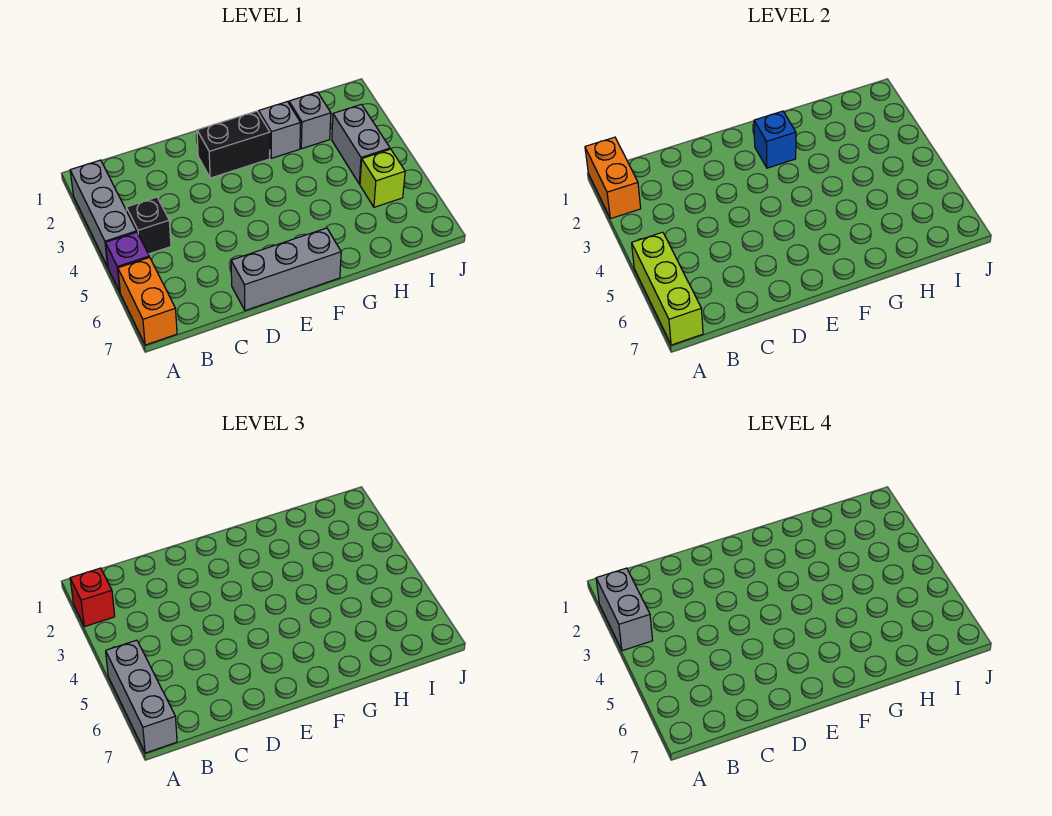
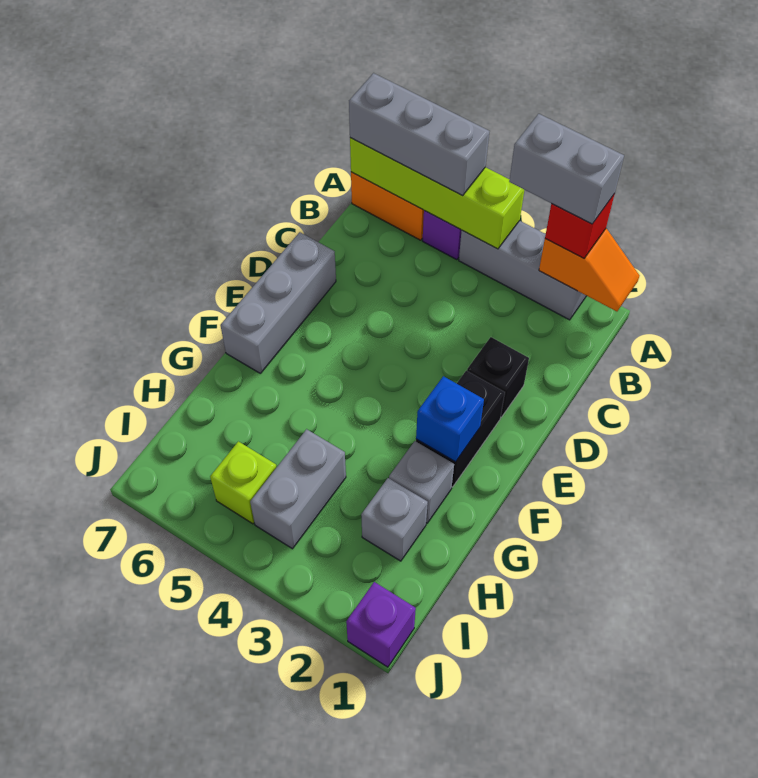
orange brick A1:A2 level 2 -> orange slope A1:A2 level 2 top 2
lime brick A5:A7 level 2 -> lime brick A4:A7 level 2
black brick B4 level 1 -> black brick D2 level 1
grey brick I3:I4 level 1 -> grey brick H4:I4 level 1
none -> purple brick J1 level 1

